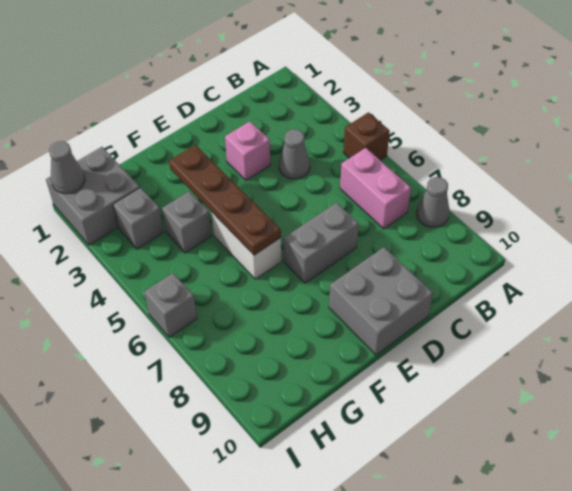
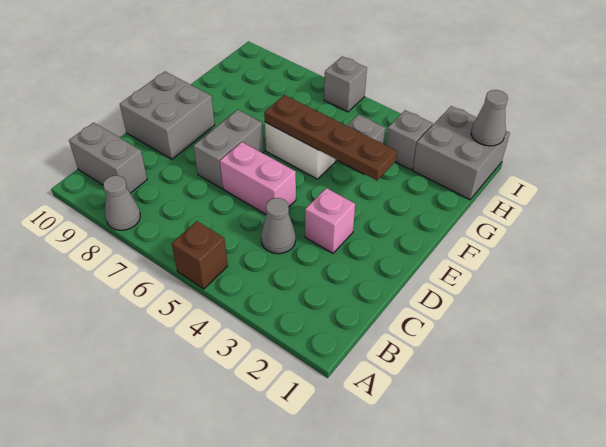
pink brick B6:B7 level 1 -> pink brick D5:D6 level 1
none -> grey brick B9:B10 level 1

